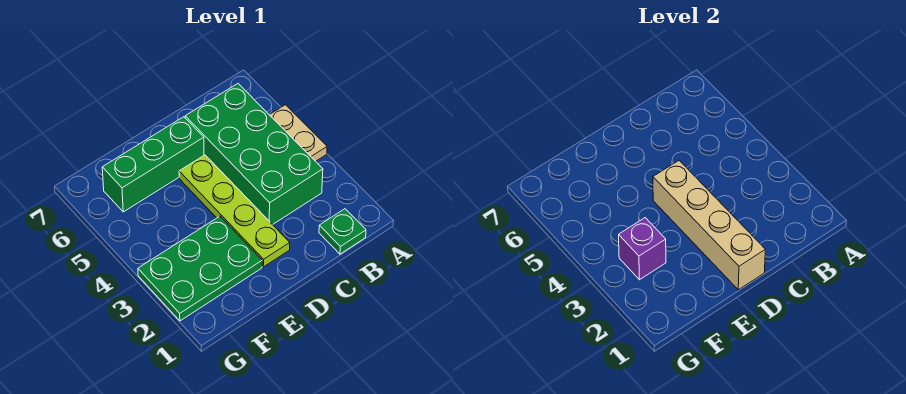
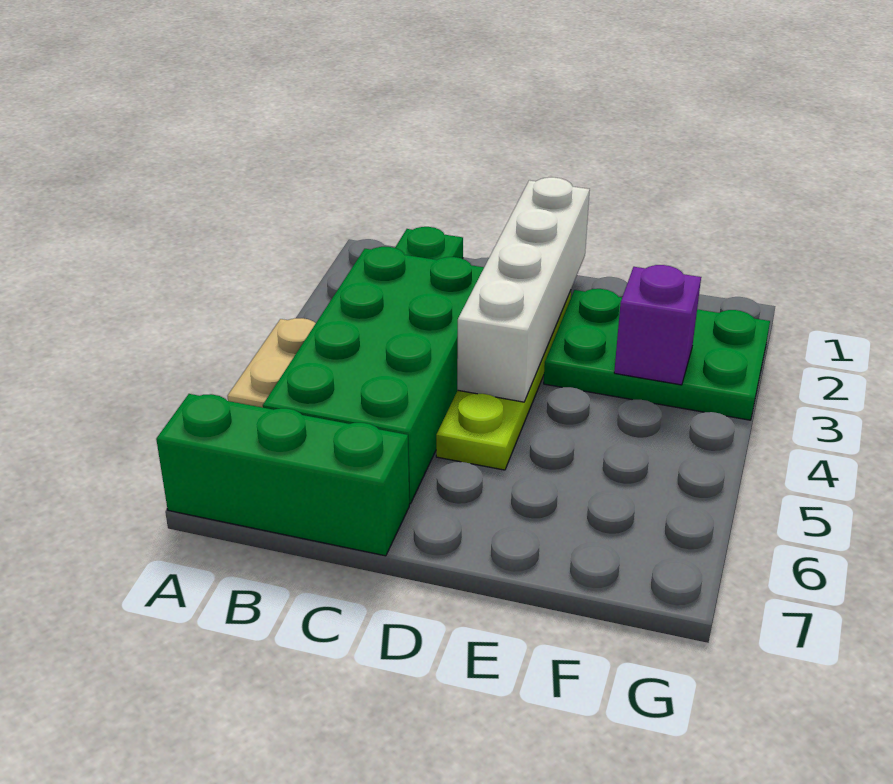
tan brick D1:D4 level 2 -> white brick D1:D4 level 2
green brick D6:F6 level 1 -> green brick A7:C7 level 1

